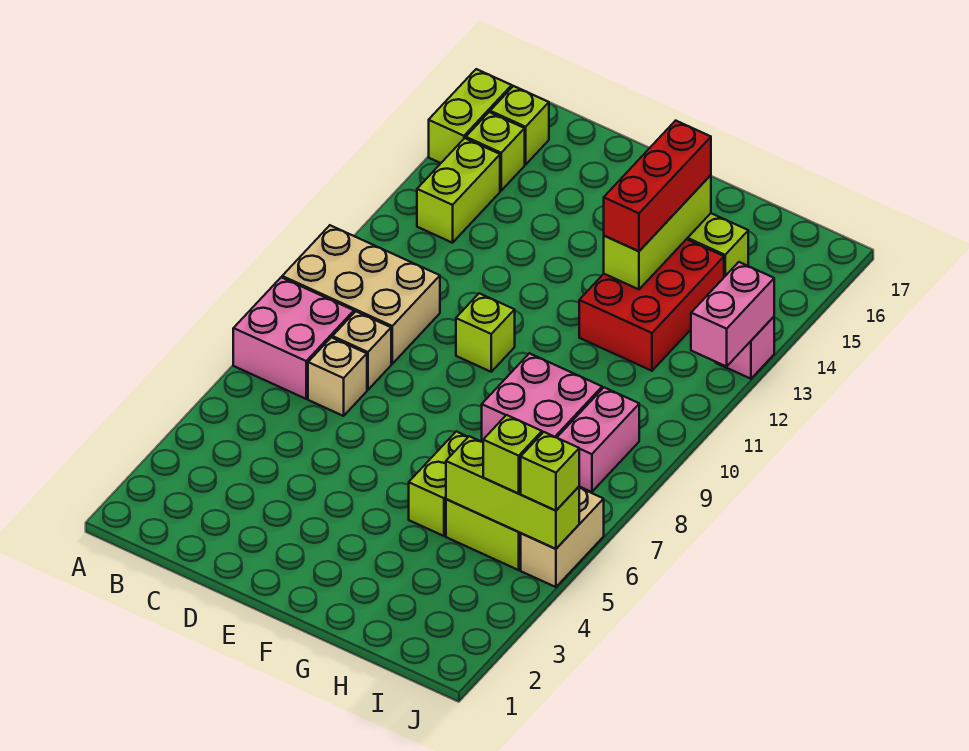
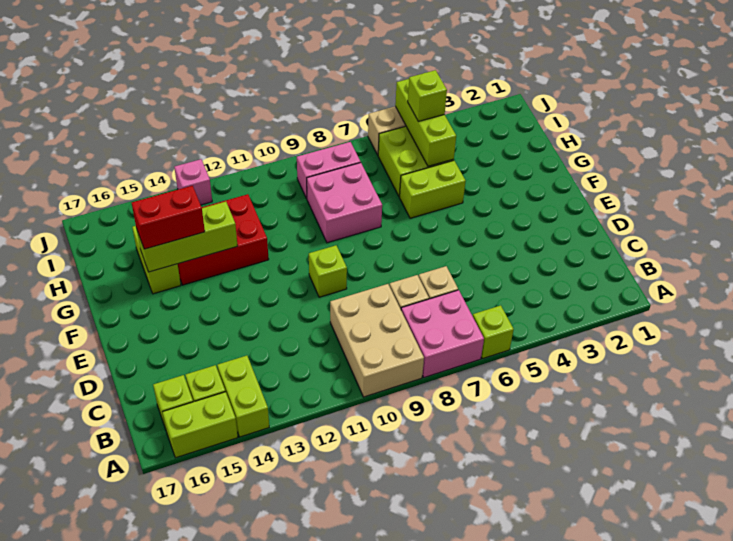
lime brick B13:B14 level 1 -> lime brick A14:B14 level 1
red brick G13:G15 level 3 -> red brick G14:G15 level 3
lime brick J5 level 3 -> lime brick A6 level 1
pink brick J12:J13 level 2 -> none

